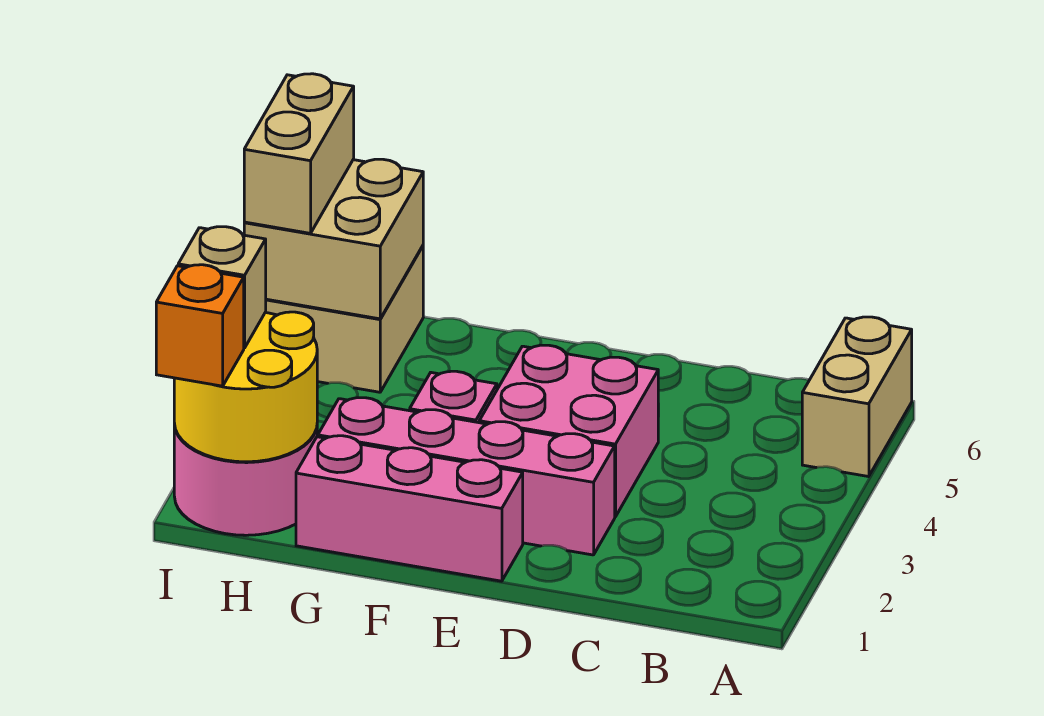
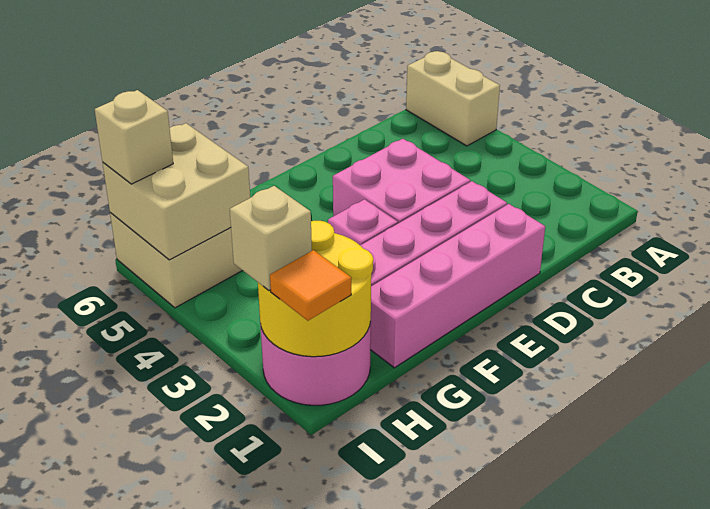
pink brick E1:G1 level 1 -> pink brick D1:G1 level 1
orange brick I1 level 3 -> orange tile I1 level 3
tan brick I5:I6 level 3 -> tan brick I6 level 3

